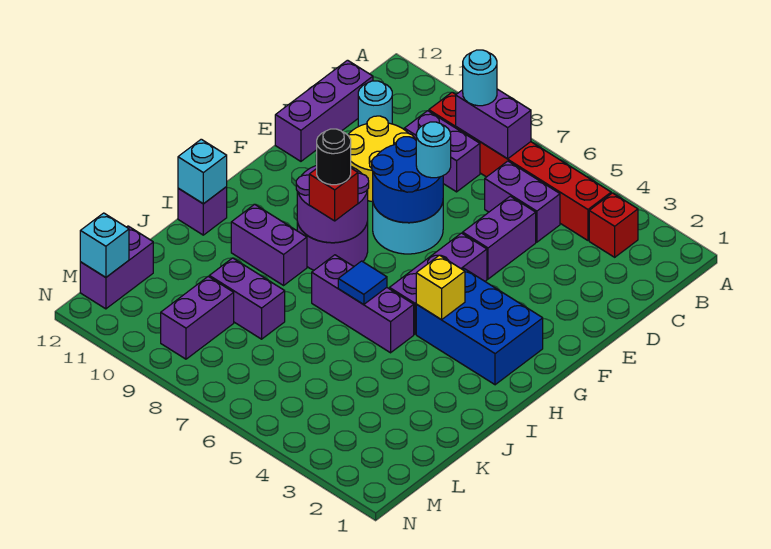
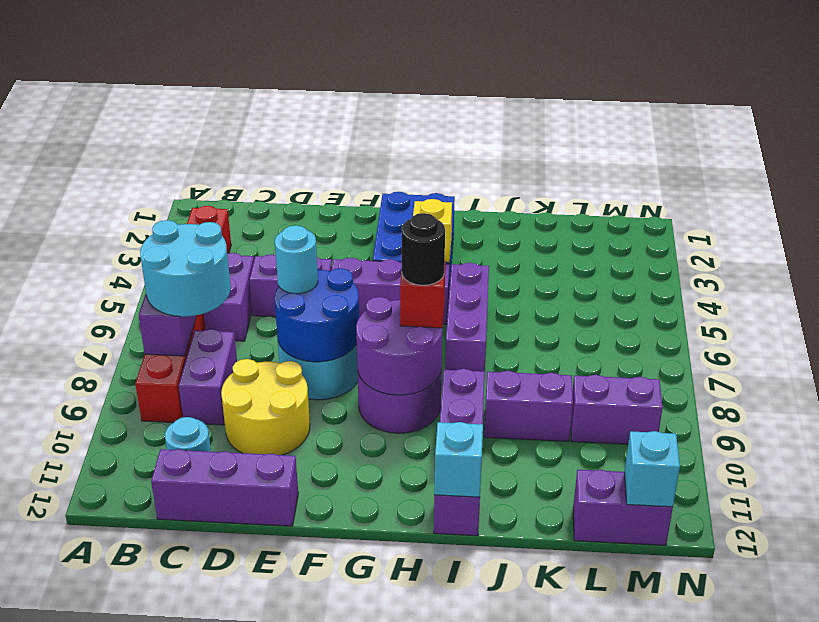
cyan round brick B8 level 3 -> cyan round brick B7:C8 level 3
blue tile I6 level 2 -> none
purple brick K8:K9 level 1 -> purple brick J9:K9 level 1

